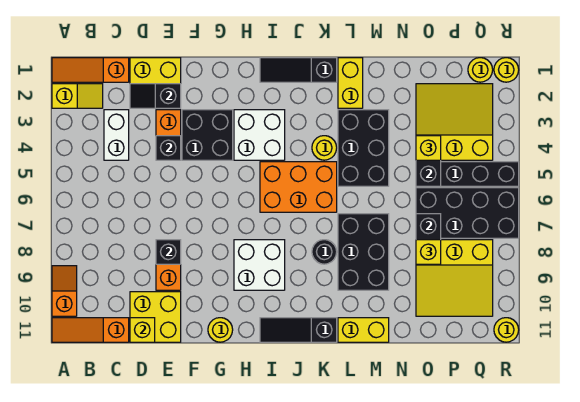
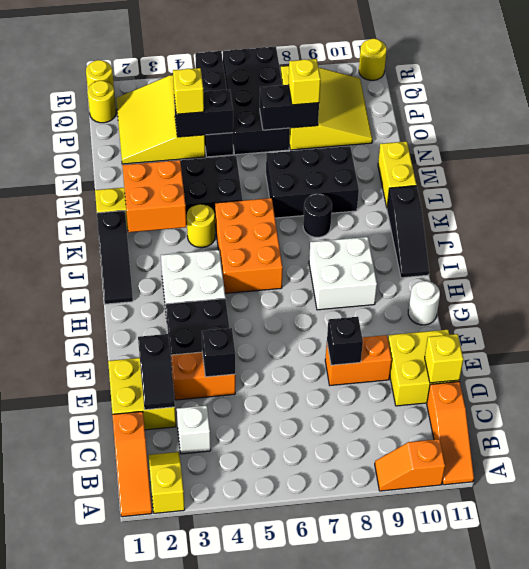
white brick C3:C4 level 1 -> white brick C3 level 1
yellow round brick G11 level 1 -> white round brick G11 level 1
none -> orange brick K2:L3 level 2

